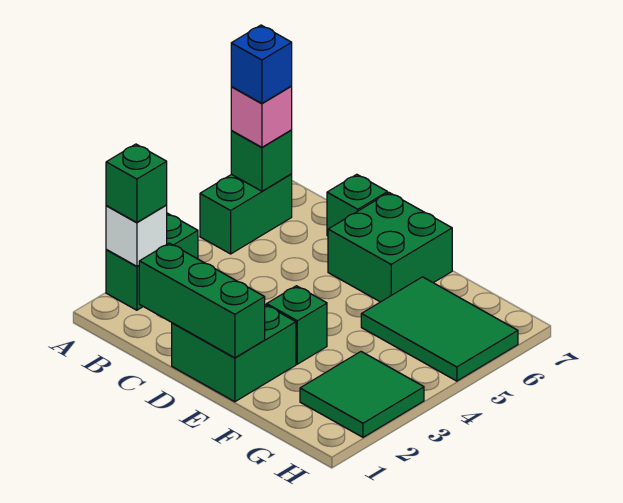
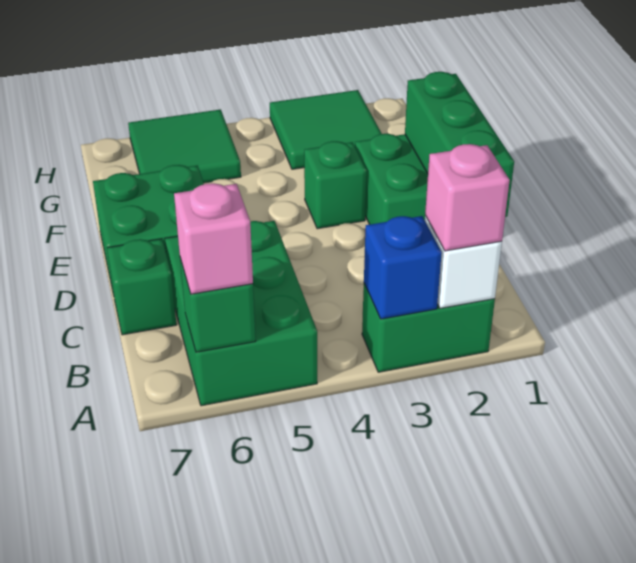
green brick A2 level 3 -> pink brick A2 level 3
green brick A5:A6 level 1 -> green brick A5:C6 level 1
blue brick A6 level 4 -> blue brick A3 level 2
green tile F5:H6 level 1 -> green tile G5:H6 level 1

